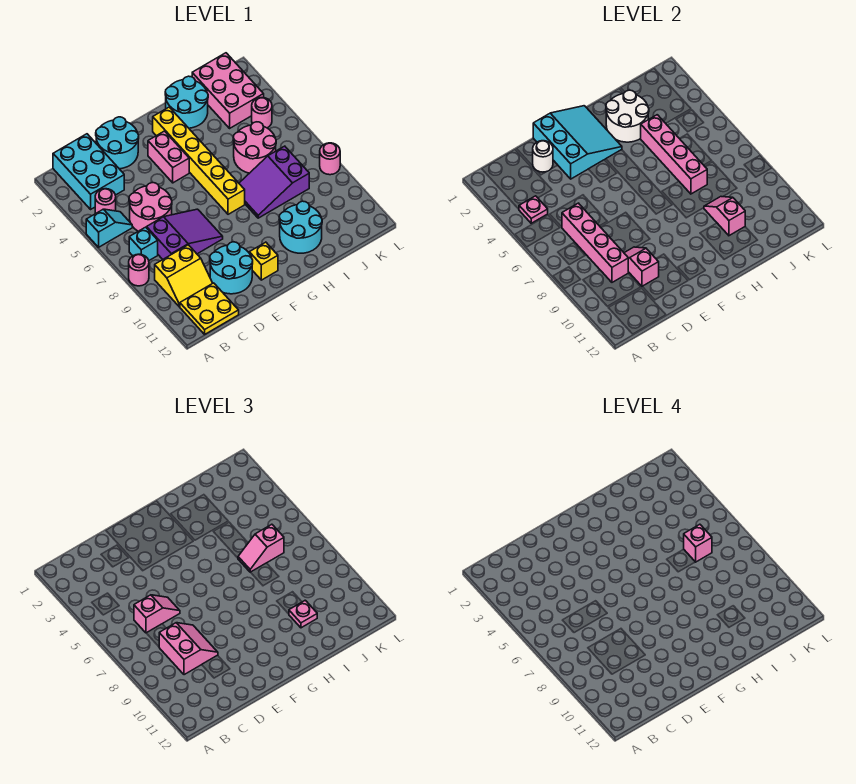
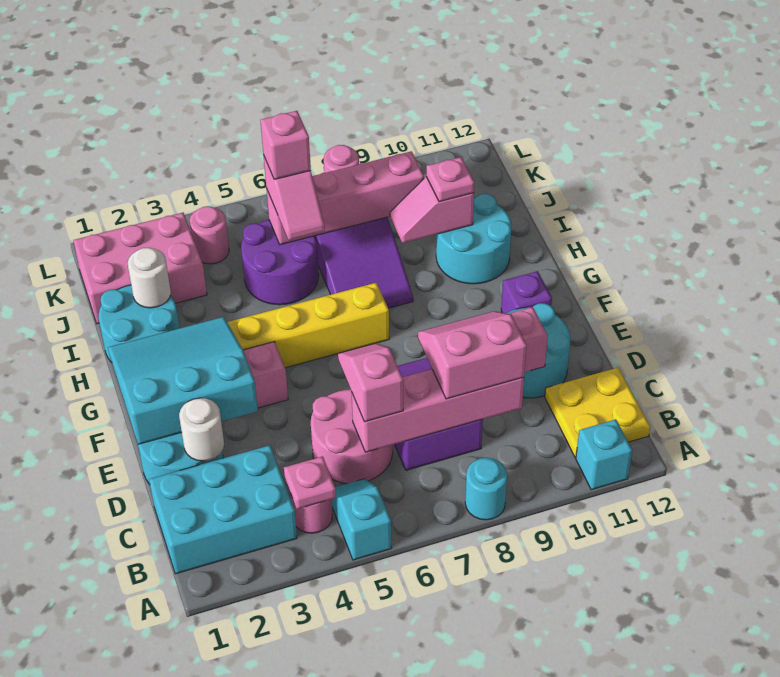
pink round brick A8 level 1 -> cyan round brick A8 level 1
cyan brick B7 level 1 -> cyan brick A11 level 1
yellow slope B9:C10 level 1 top 9 -> none
yellow brick F11 level 1 -> purple brick F11 level 1
white round brick H2:I3 level 2 -> white round brick I2 level 2
pink brick I4:I7 level 2 -> pink brick J6:J9 level 2
pink round brick I5:J6 level 1 -> purple round brick I5:J6 level 1

